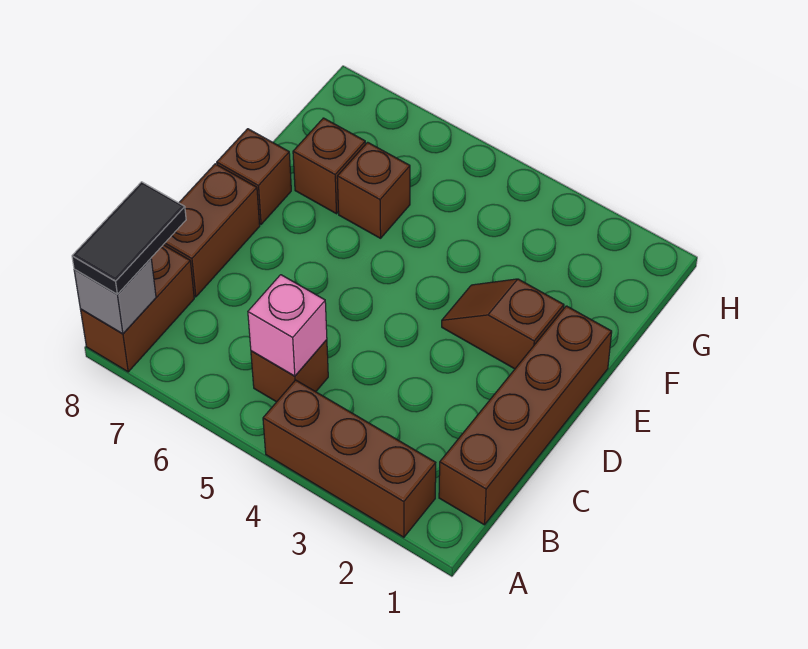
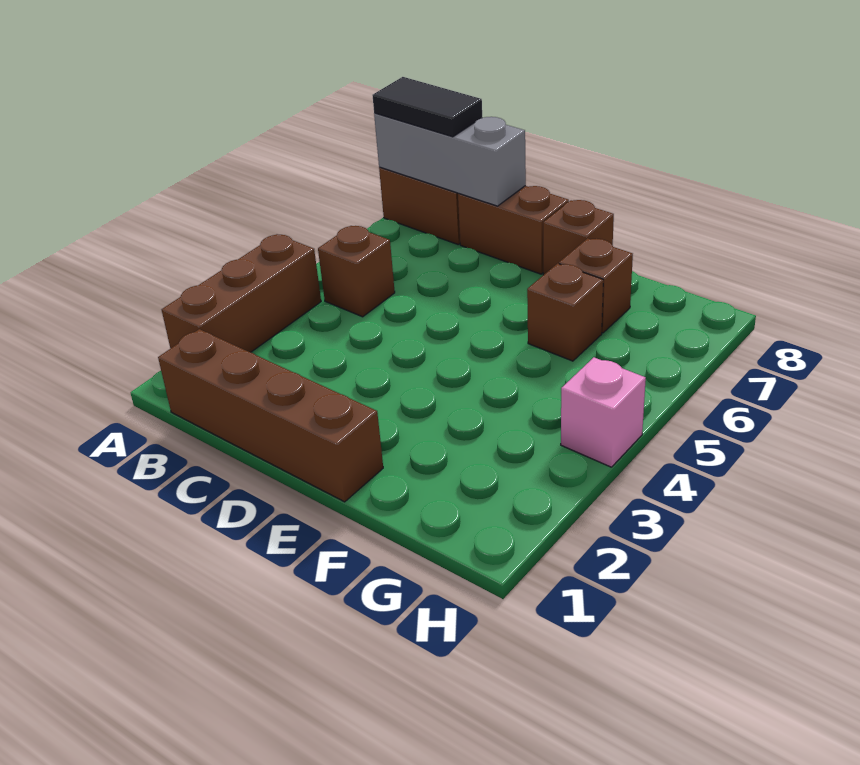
grey brick A8 level 2 -> grey brick A8:C8 level 2
pink brick B5 level 2 -> pink brick H4 level 1
brown slope E2:E3 level 1 top 2 -> none

